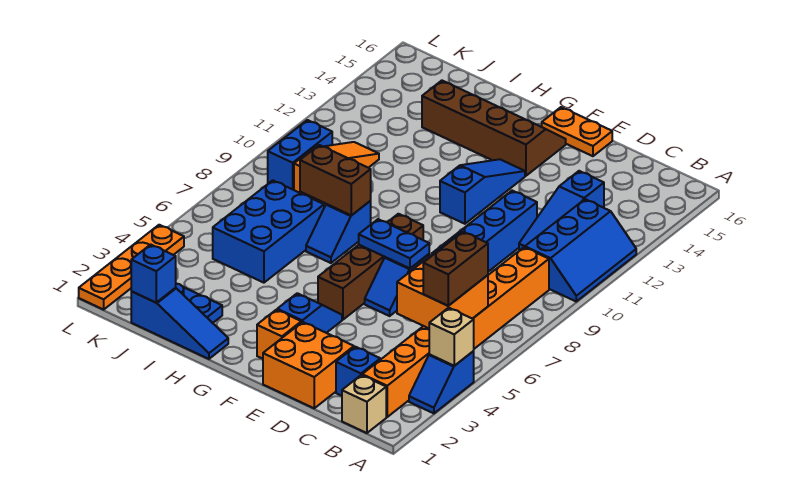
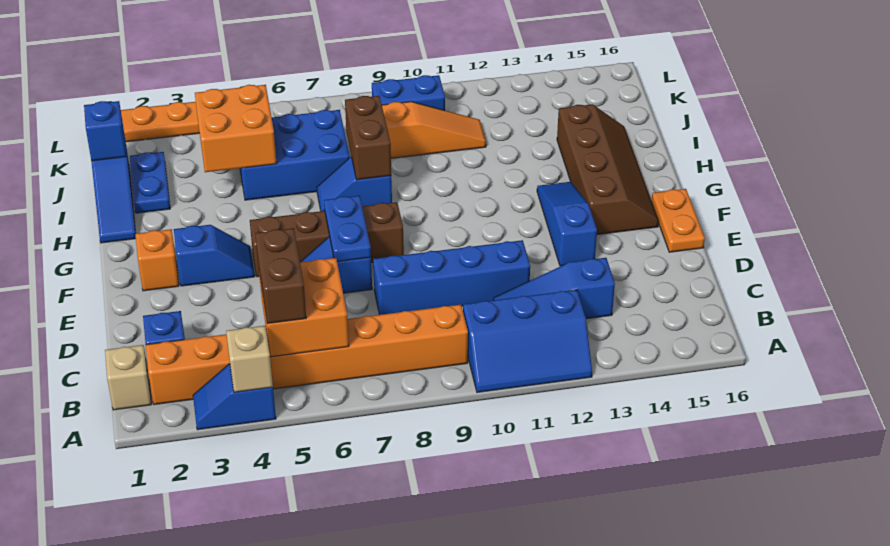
brown brick B5:B6 level 3 -> brown brick B5:C5 level 3
orange brick D1:E2 level 1 -> orange brick I4:J5 level 2
blue slope F11:F13 level 1 top 11 -> blue slope E13:G13 level 1 top E

